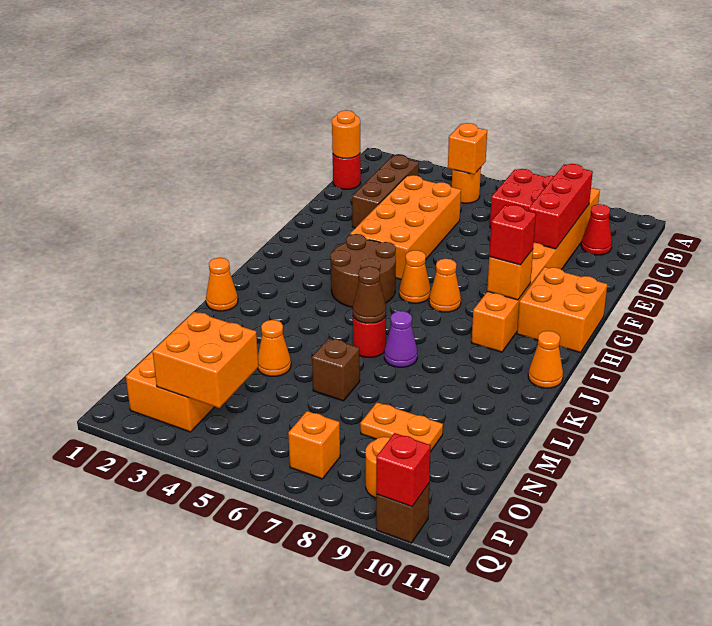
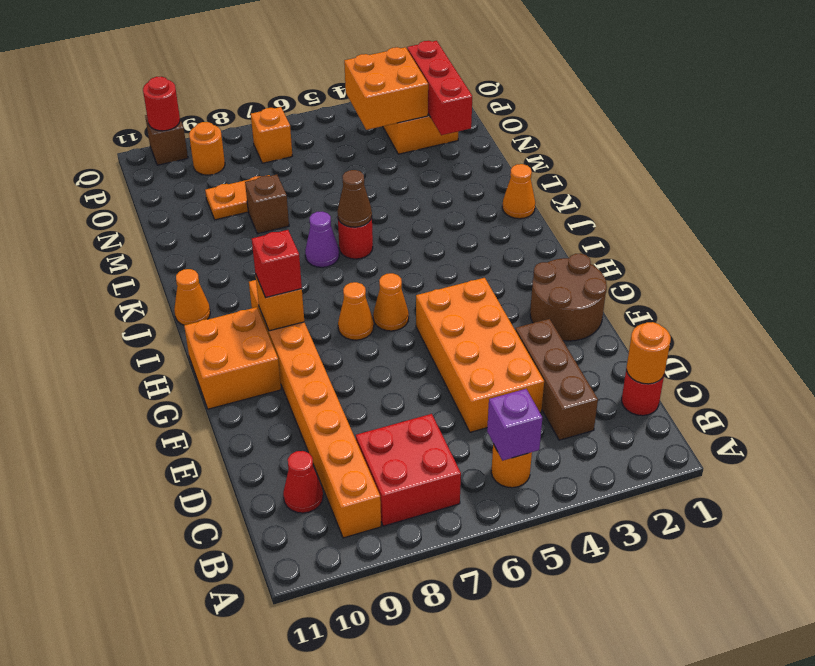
orange brick B5 level 2 -> purple brick B5 level 2
red brick C9:E9 level 2 -> red brick N2:P2 level 2
brown round brick H4:I5 level 1 -> brown round brick F1:G2 level 1
orange cone M4 level 1 -> none
brown brick M6 level 1 -> brown brick M8 level 1
red brick Q10 level 2 -> red round brick Q10 level 2

